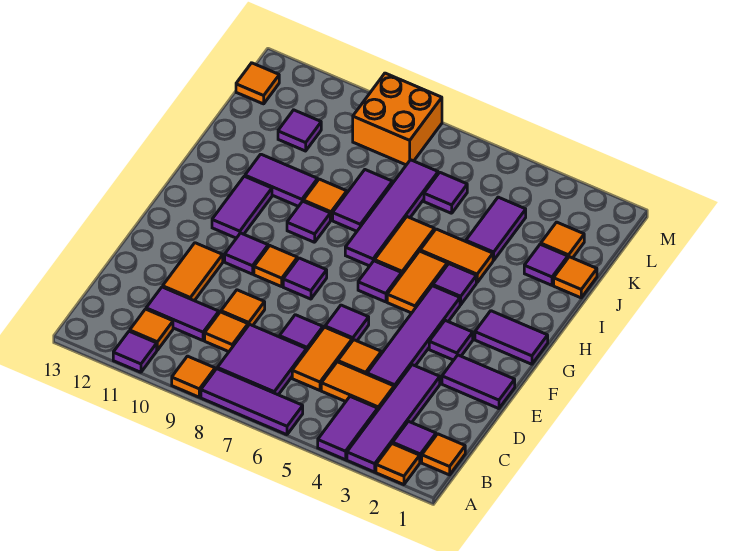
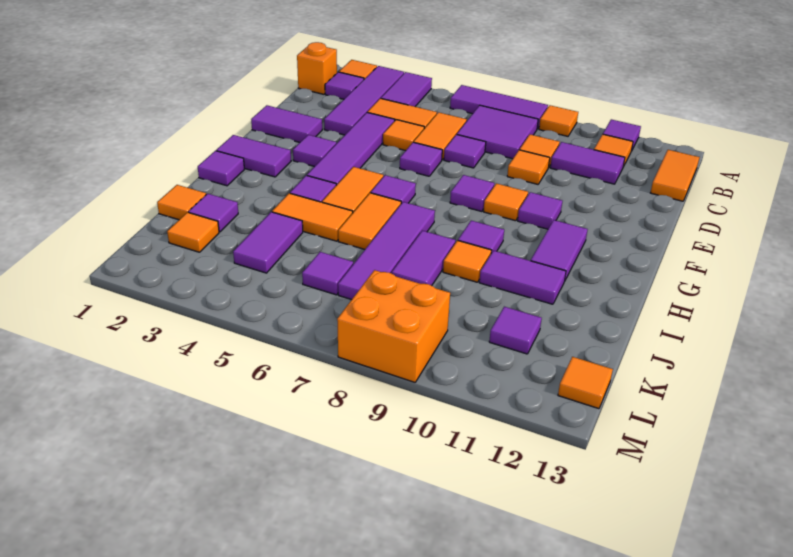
orange tile B1 level 1 -> orange brick B1 level 1
orange tile D11:E11 level 1 -> orange tile B13:C13 level 1
none -> purple tile H1 level 1

